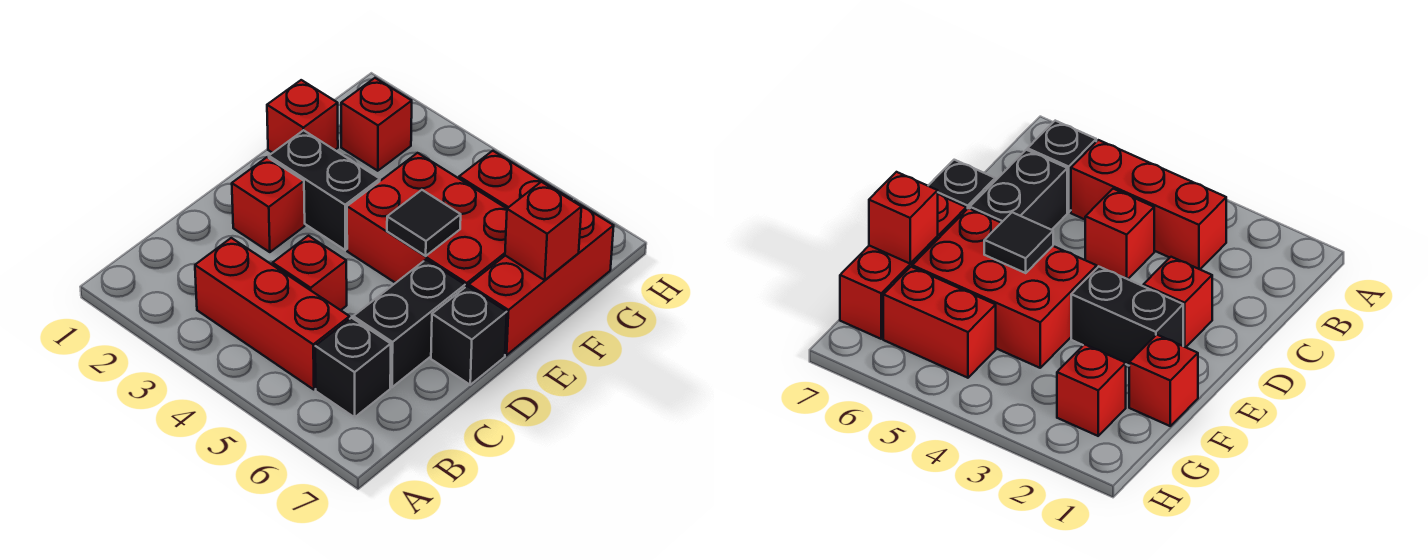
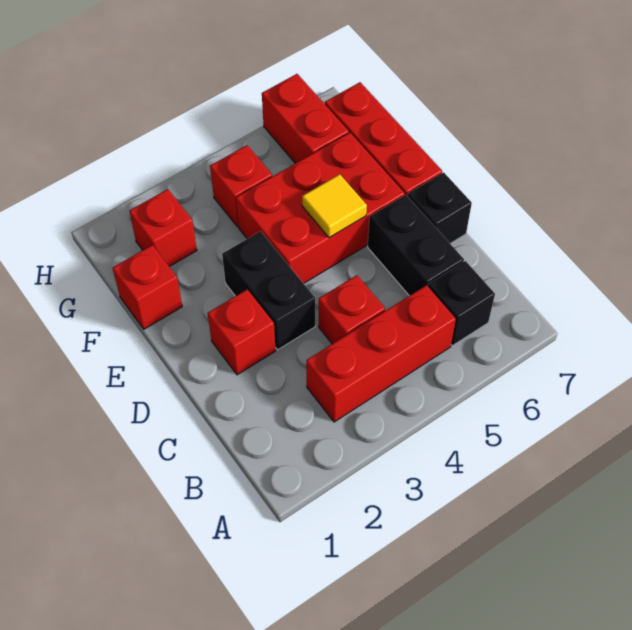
black brick E2:E3 level 1 -> black brick D3:E3 level 1
black tile E5 level 2 -> yellow tile E5 level 2
red brick F7 level 2 -> red brick G4 level 1
red brick G5:G6 level 1 -> red brick G6:H6 level 1

